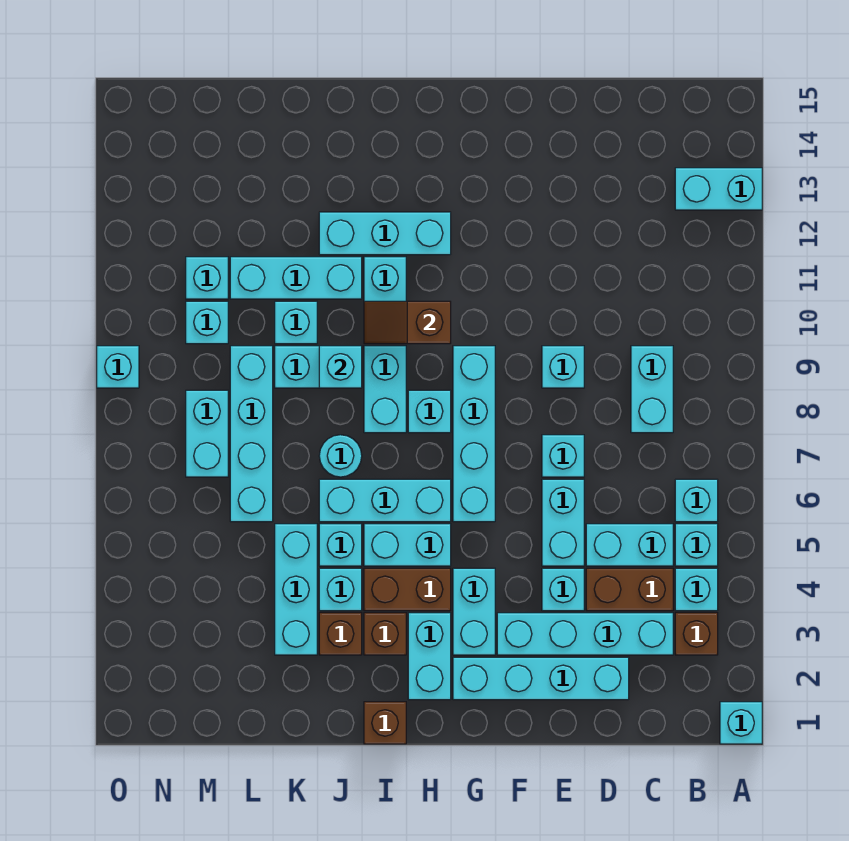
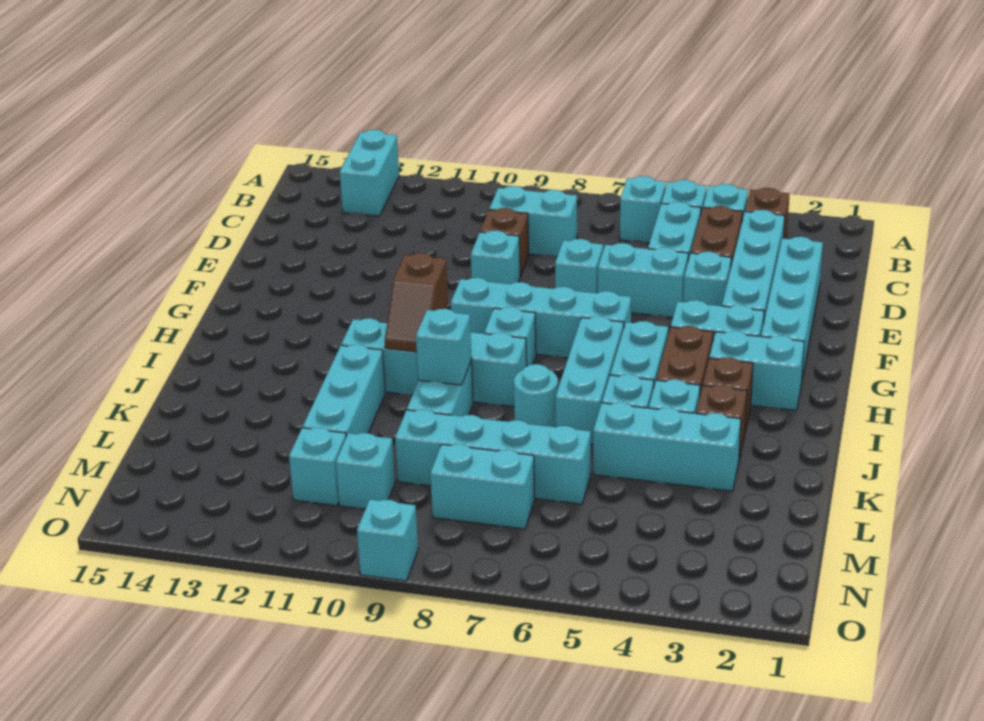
cyan brick A1 level 1 -> none
cyan brick H12:J12 level 1 -> none
brown brick I1 level 1 -> brown brick D9 level 1
cyan brick K10 level 1 -> none

